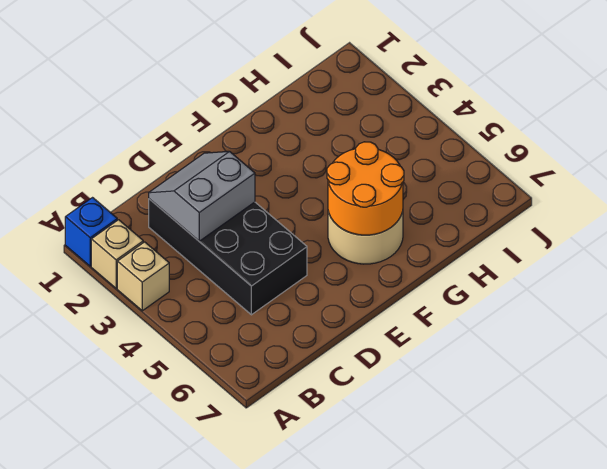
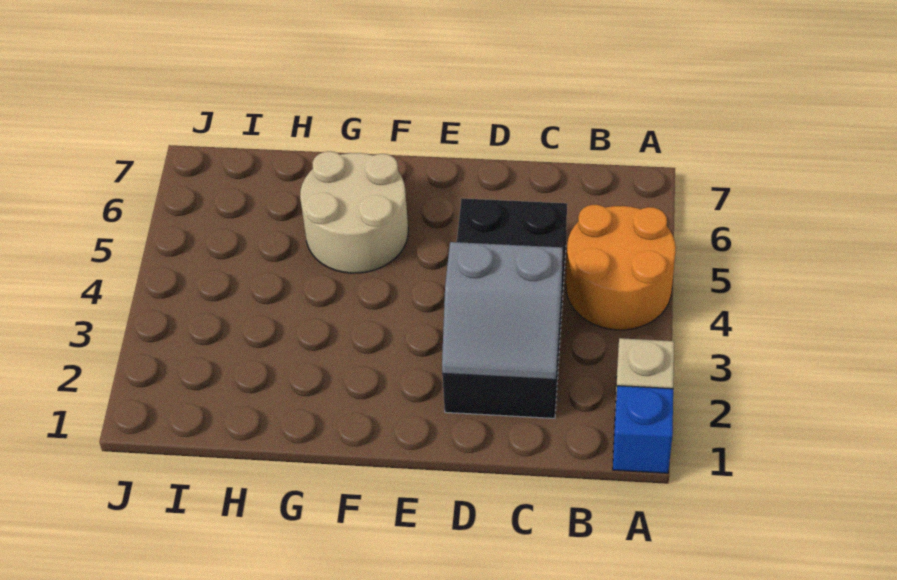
tan brick A3 level 1 -> none
orange round brick F5:G6 level 2 -> orange round brick A4:B5 level 1

